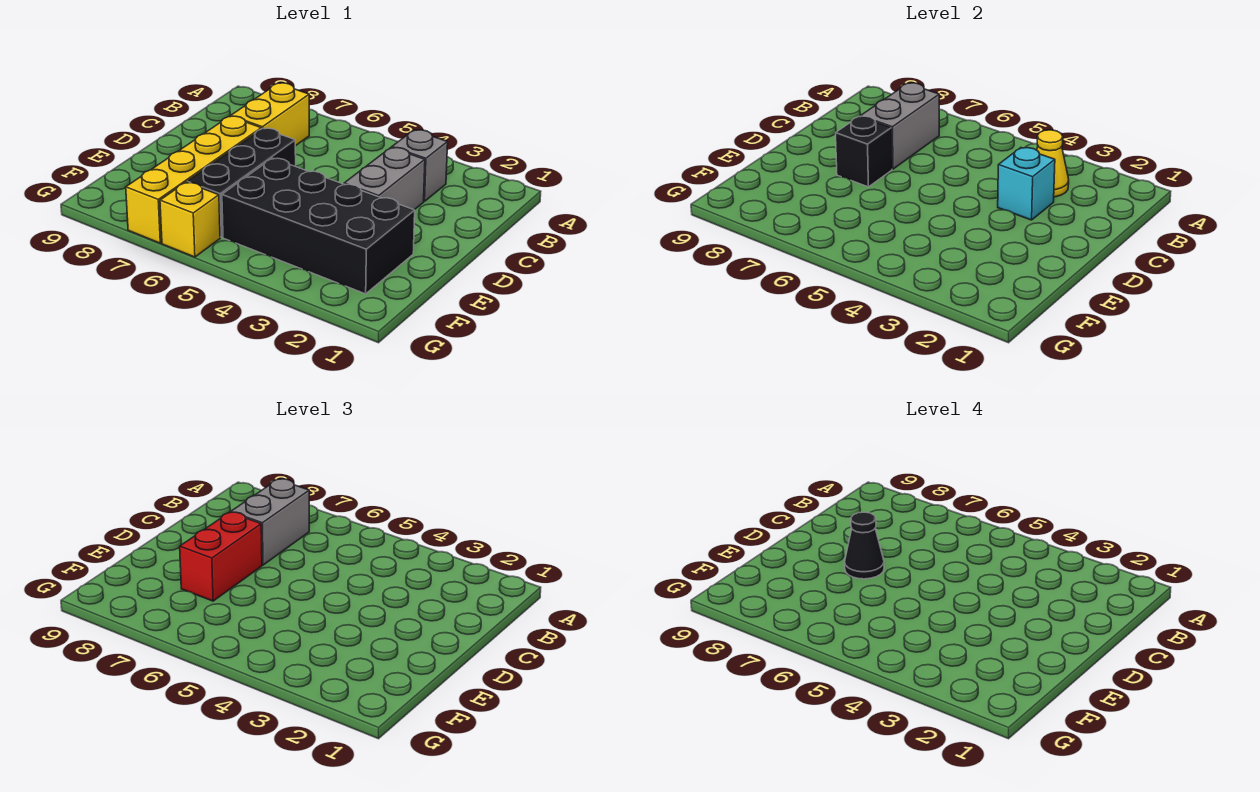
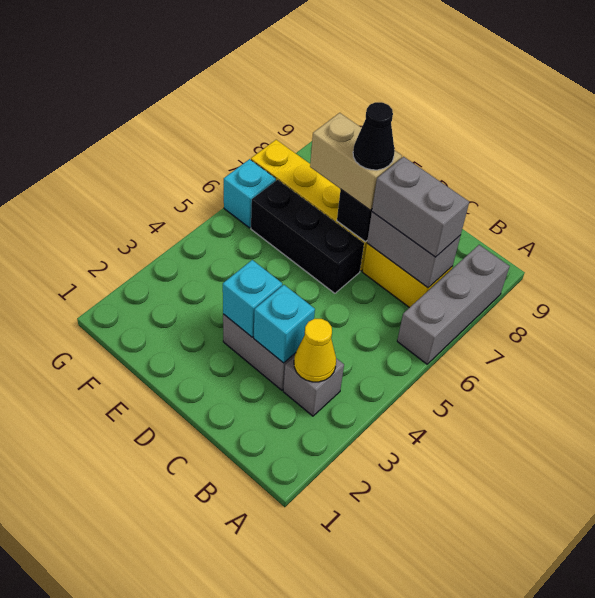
none -> grey brick A6:A8 level 1
none -> cyan brick D3 level 2
red brick D7:E7 level 3 -> tan brick D7:E7 level 3
black brick E2:F5 level 1 -> none
yellow brick G6 level 1 -> cyan brick G6 level 1

